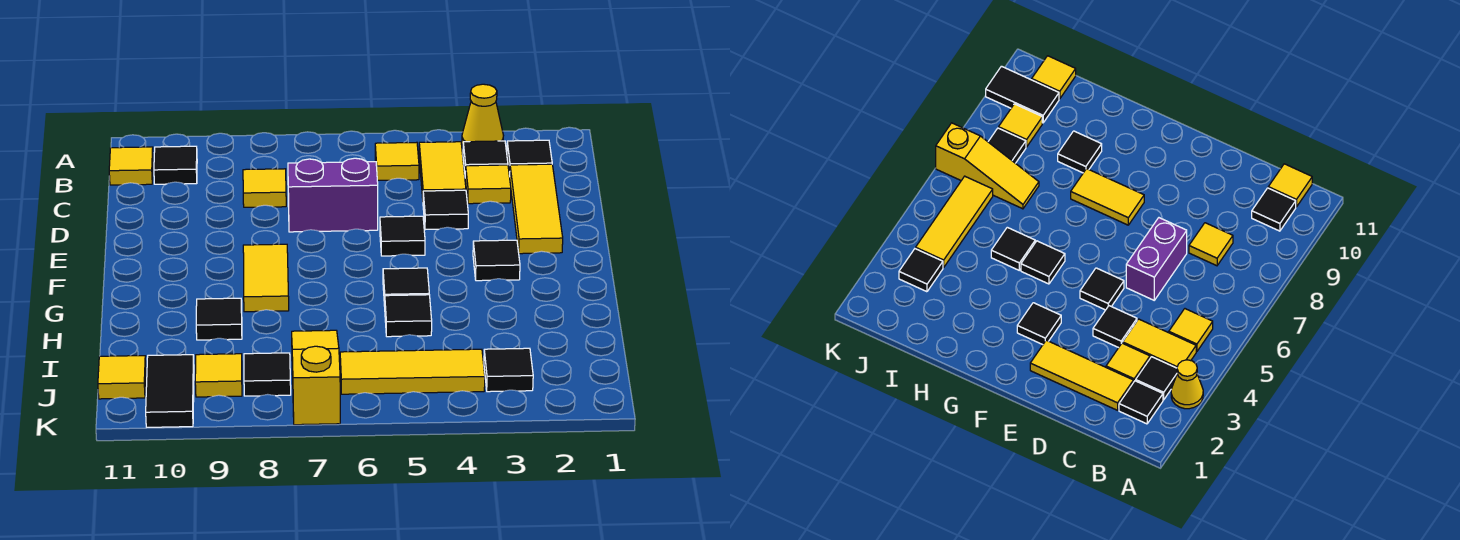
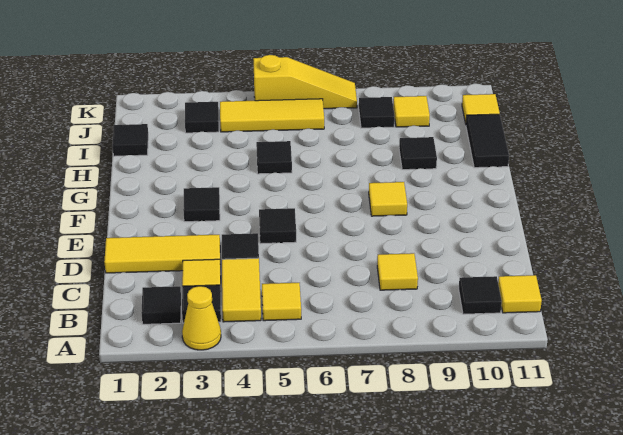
yellow tile C2:E2 level 1 -> yellow tile D1:D3 level 1
purple brick D6:D7 level 1 -> none
yellow tile F8:G8 level 1 -> yellow tile F8 level 1
black tile G5 level 1 -> black tile I1 level 1
yellow slope I7:K7 level 1 top K -> yellow slope K5:K7 level 1 top 5
black tile J10:K10 level 1 -> black tile H11:I11 level 1

